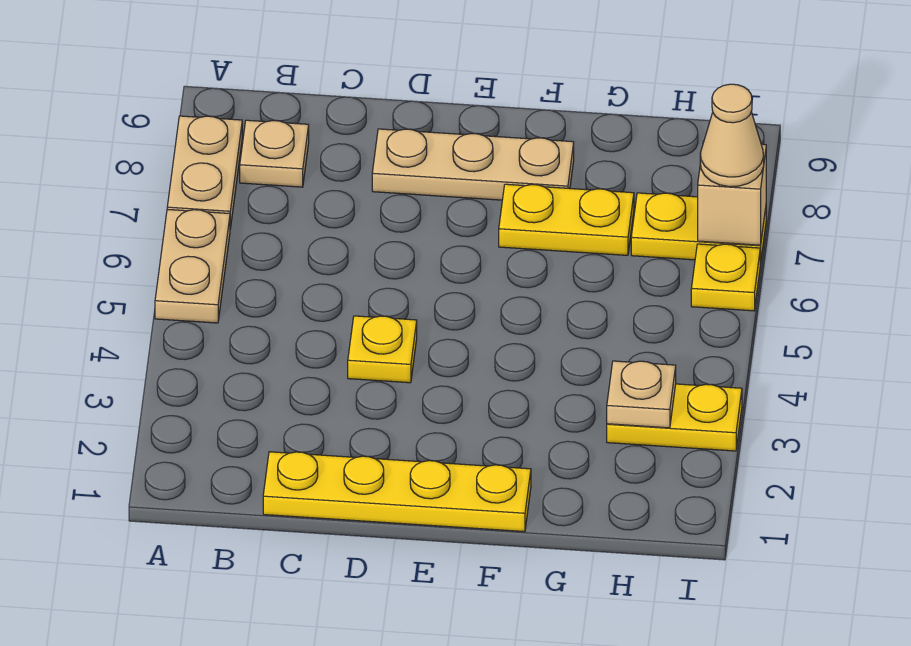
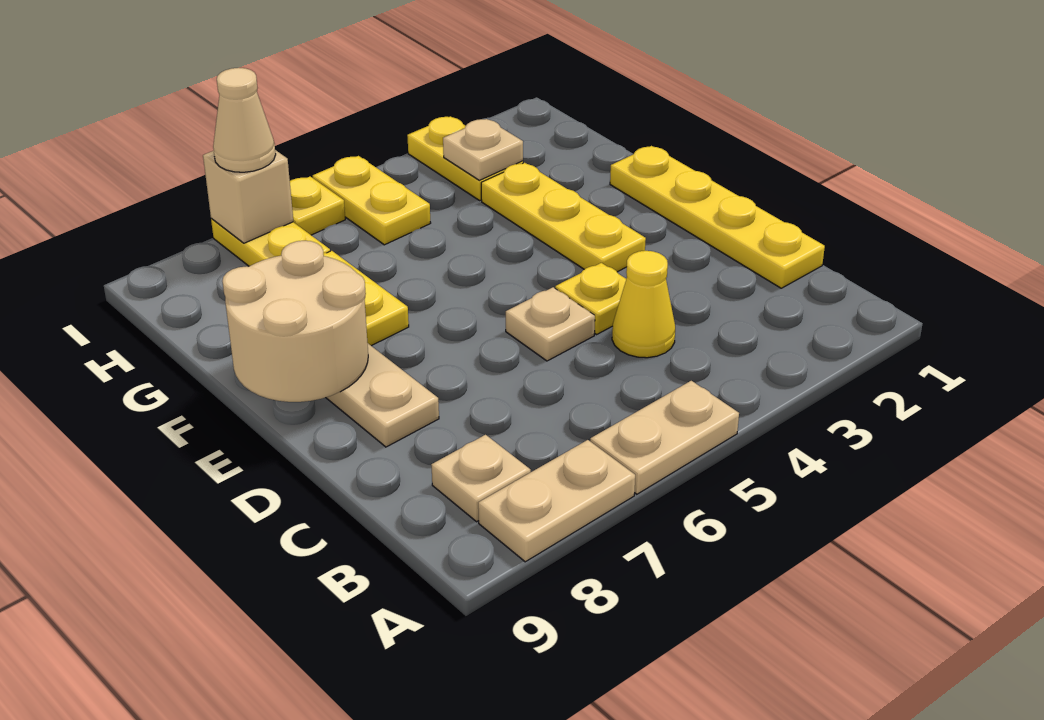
none -> yellow cone C4 level 1
none -> tan plate D5 level 1
none -> yellow plate E3:G3 level 1
none -> tan round brick E8:F9 level 2
none -> yellow plate H5:I5 level 1

